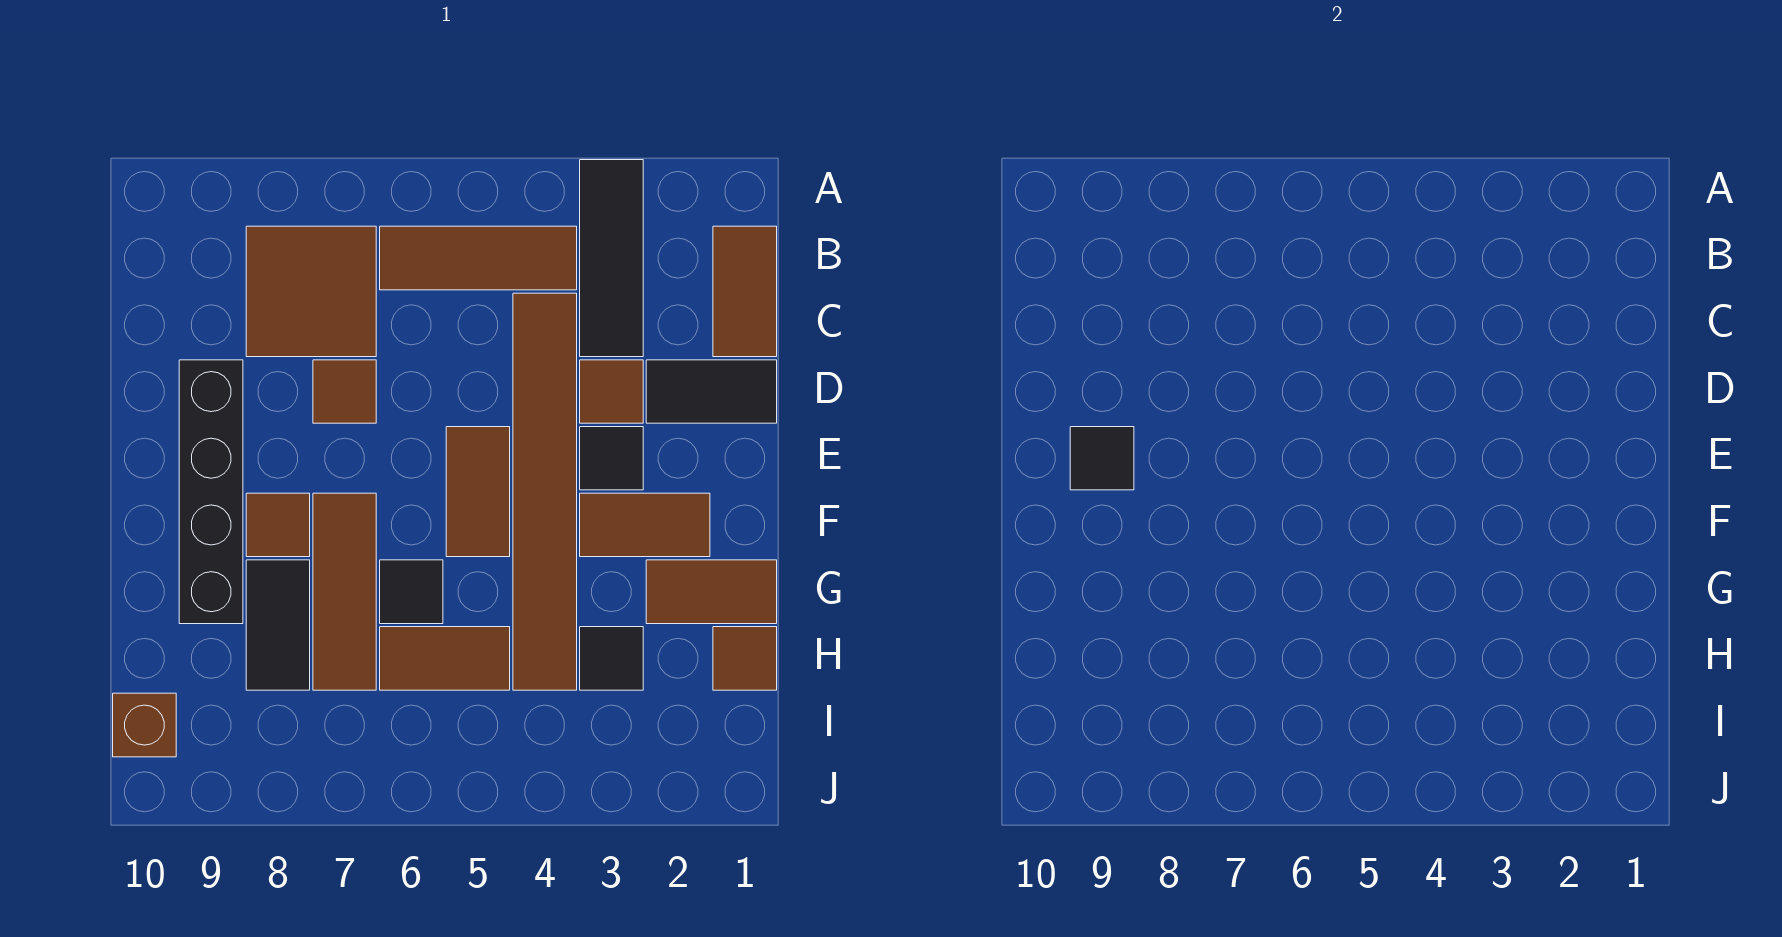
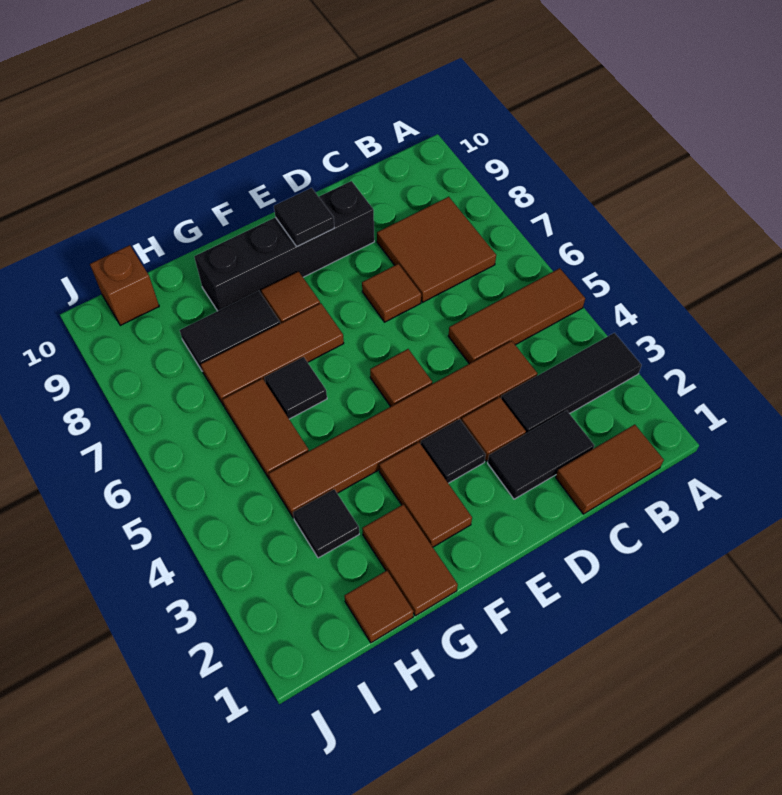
brown tile B4:B6 level 1 -> brown tile A5:C5 level 1
black tile D1:D2 level 1 -> black tile C2:D2 level 1
brown tile E5:F5 level 1 -> brown tile E5 level 1

